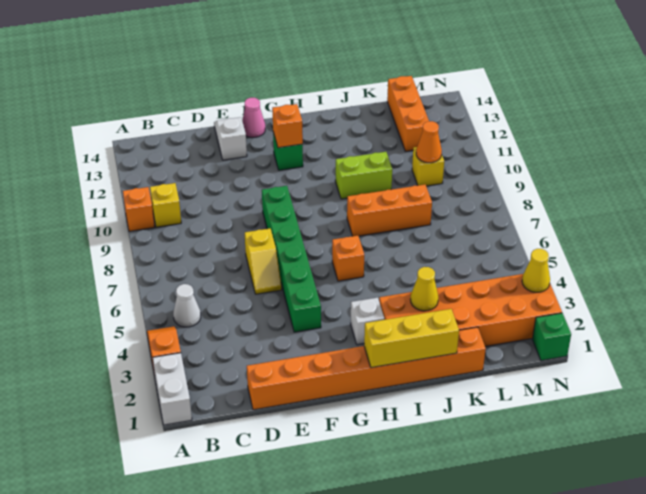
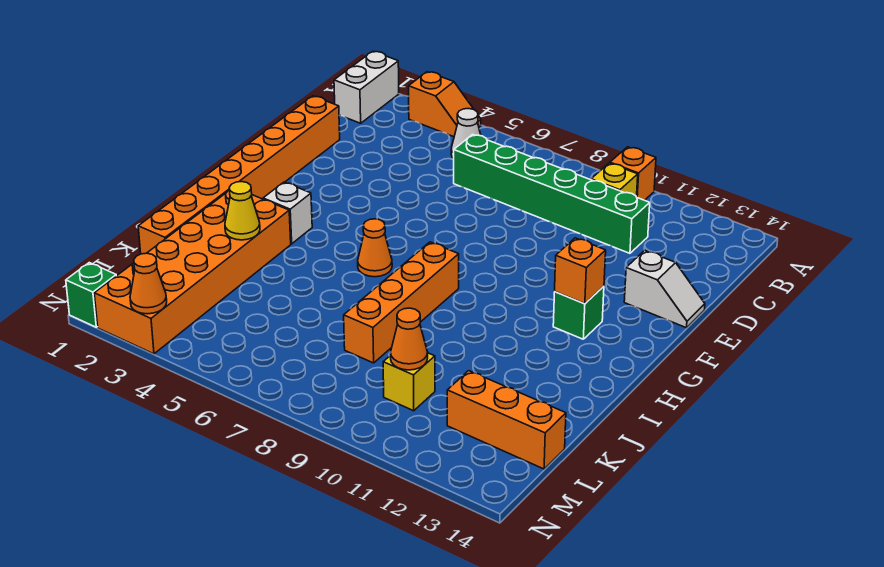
white brick A1:A2 level 1 -> white brick A1:B1 level 1
yellow slope E6:E7 level 1 top 7 -> none
green brick F4:F9 level 1 -> green brick C6:C11 level 1
pink cone F14 level 1 -> none
yellow brick H1:J1 level 2 -> none
orange brick H6 level 1 -> orange cone H6 level 1
orange brick I8:K8 level 1 -> orange brick H8:K8 level 1
lime brick I10:J10 level 1 -> none
yellow cone N3 level 2 -> orange cone N3 level 2

